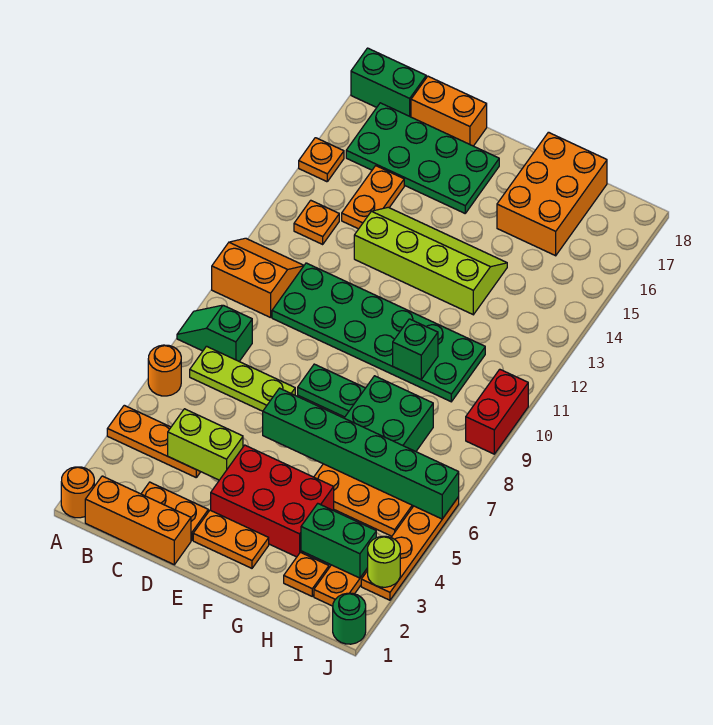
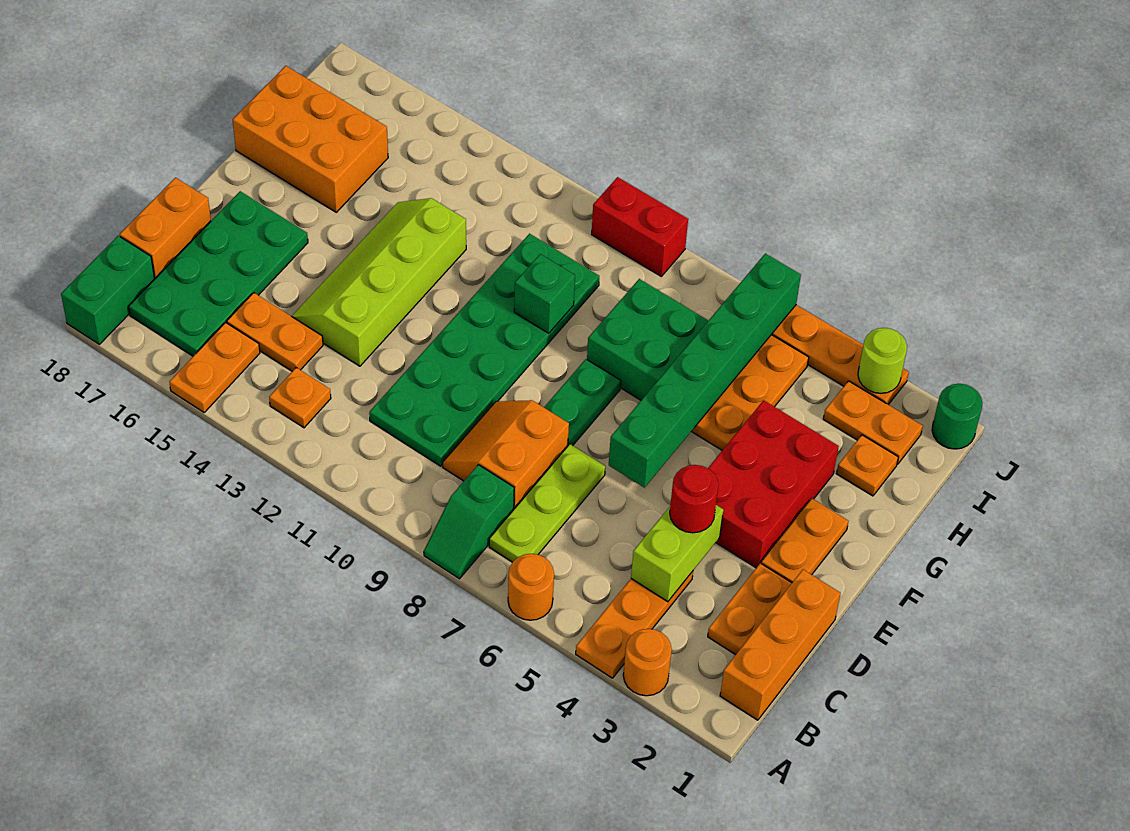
orange round brick A1 level 1 -> orange round brick A3 level 1
orange slope A10:B11 level 1 top 10 -> orange slope C8:D9 level 1 top 8
orange plate A15 level 1 -> orange plate A15:B15 level 1
none -> red round brick D4 level 3
green brick H3:I3 level 2 -> none

